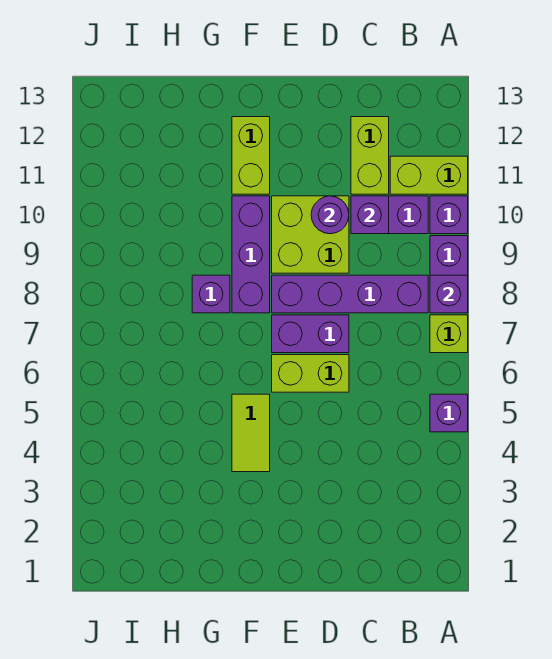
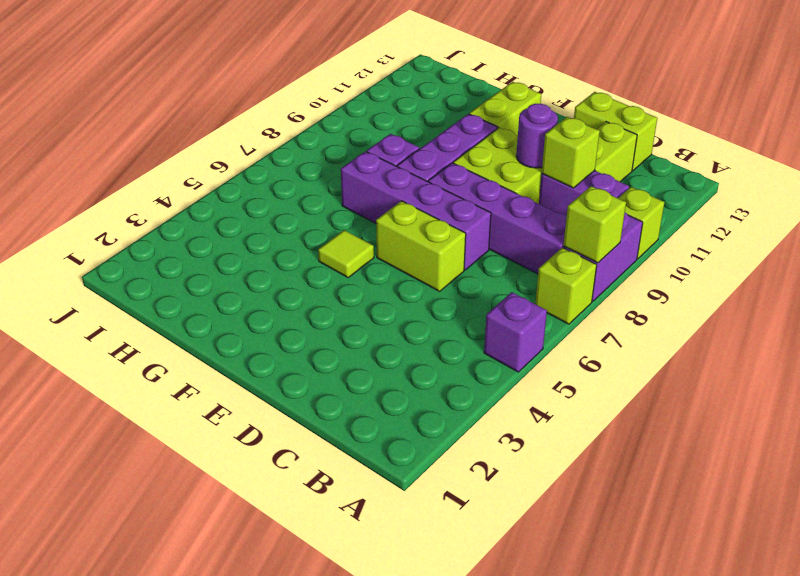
purple brick A8 level 2 -> lime brick A8 level 2
purple brick A10 level 1 -> lime brick A10 level 1
lime brick A11:B11 level 1 -> lime brick C13:D13 level 1
purple brick C10 level 2 -> lime brick C10 level 2
purple brick D7:E7 level 1 -> purple brick D7:G7 level 1
lime tile F4:F5 level 1 -> lime tile F5 level 1

